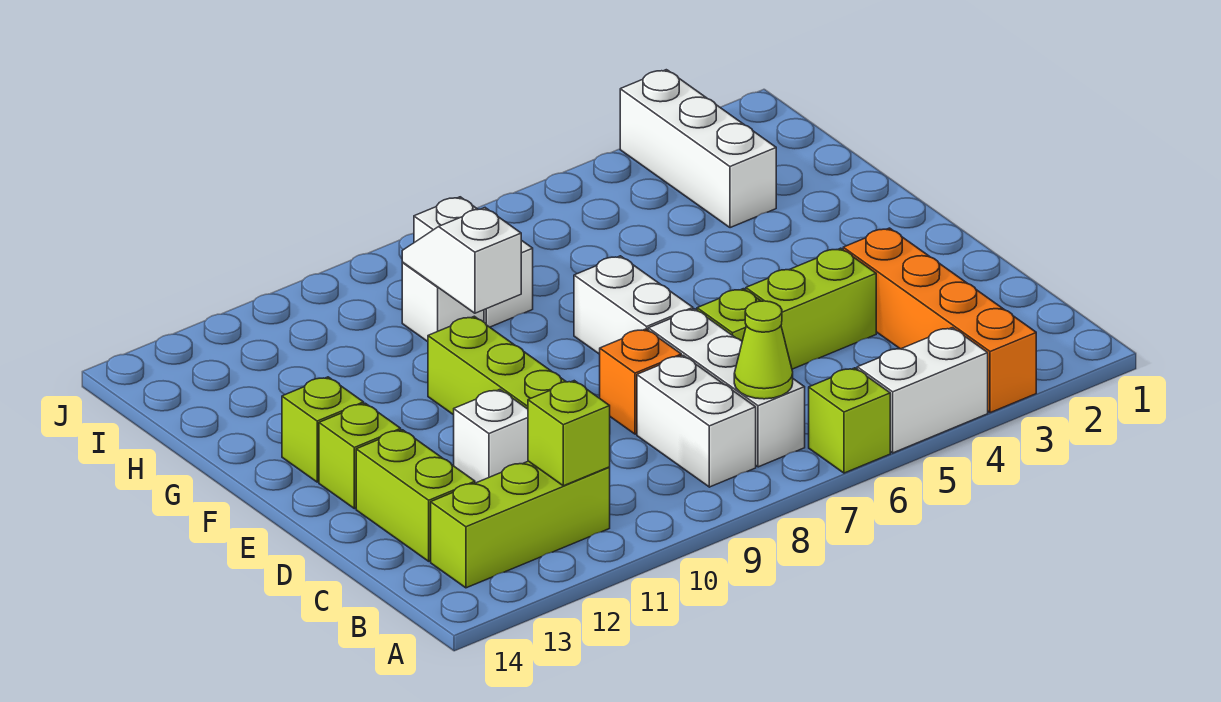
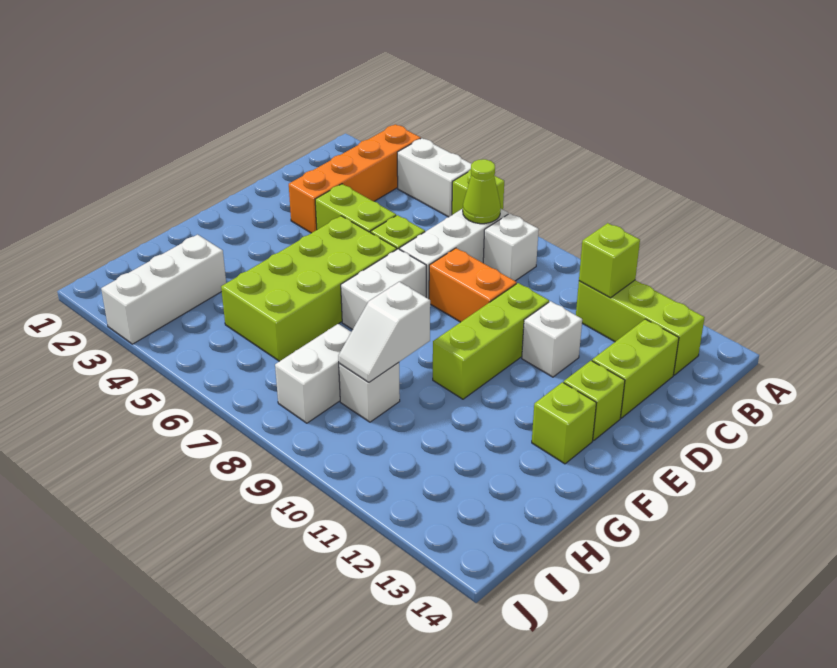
white brick B8:C8 level 1 -> white brick B8 level 1
orange brick D8 level 1 -> orange brick D8:D9 level 1
none -> lime brick E5:H6 level 1

